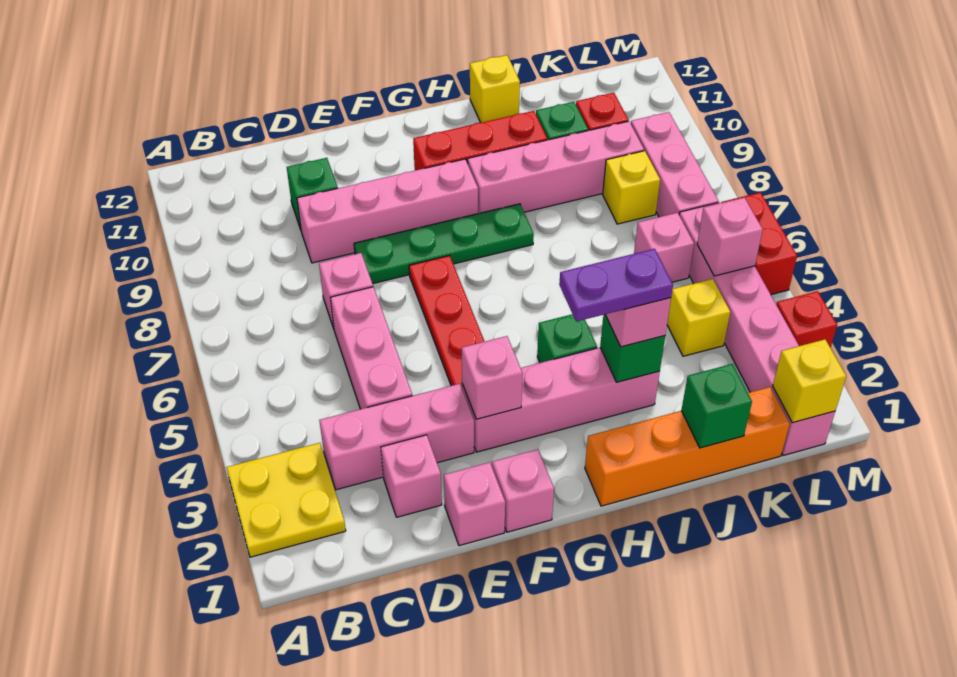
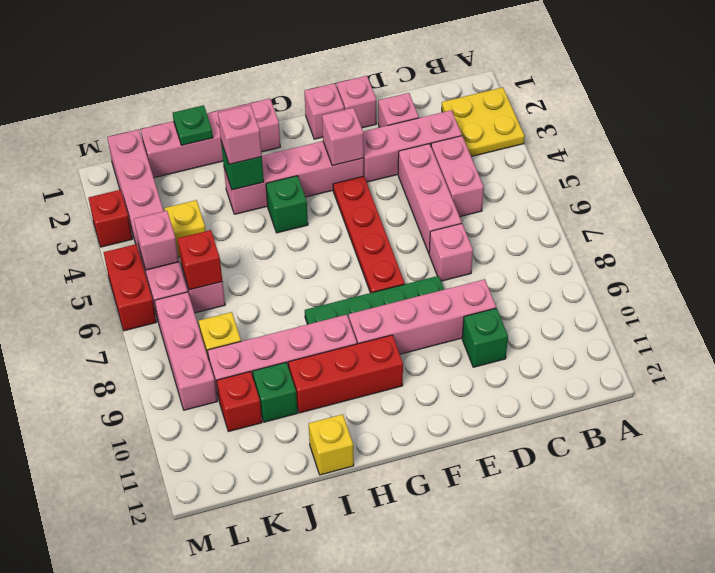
none -> pink brick C4:C5 level 1
orange brick H1:K1 level 1 -> pink brick H1:K1 level 1
purple plate H3:I3 level 4 -> none
green brick J1 level 2 -> green plate J1 level 2
none -> red brick K6 level 2
yellow brick L1 level 2 -> none

